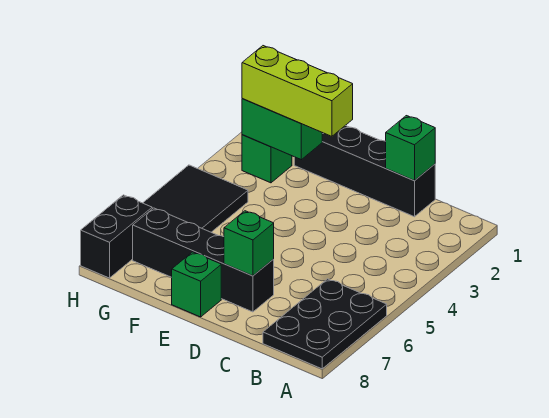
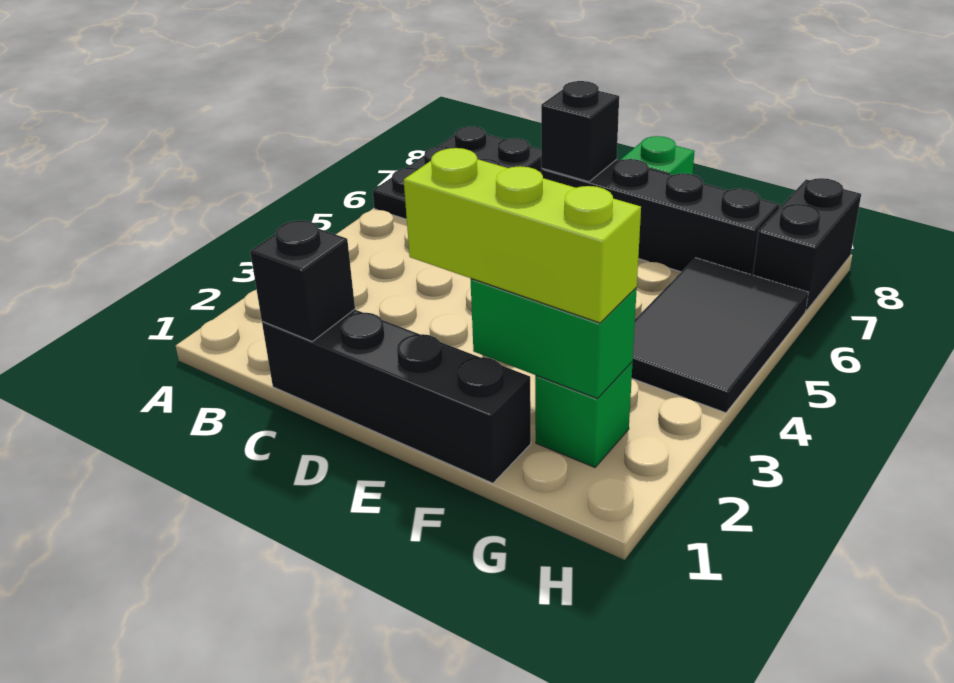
green brick C1 level 2 -> black brick C1 level 2
green brick D7 level 2 -> black brick D7 level 2

